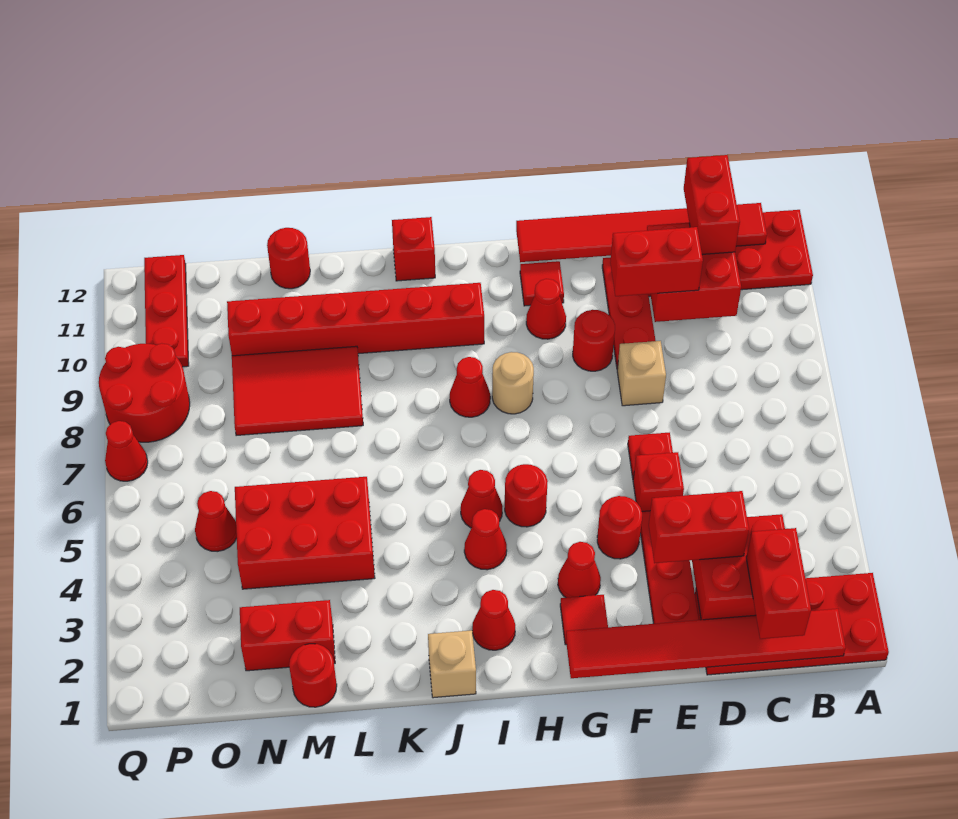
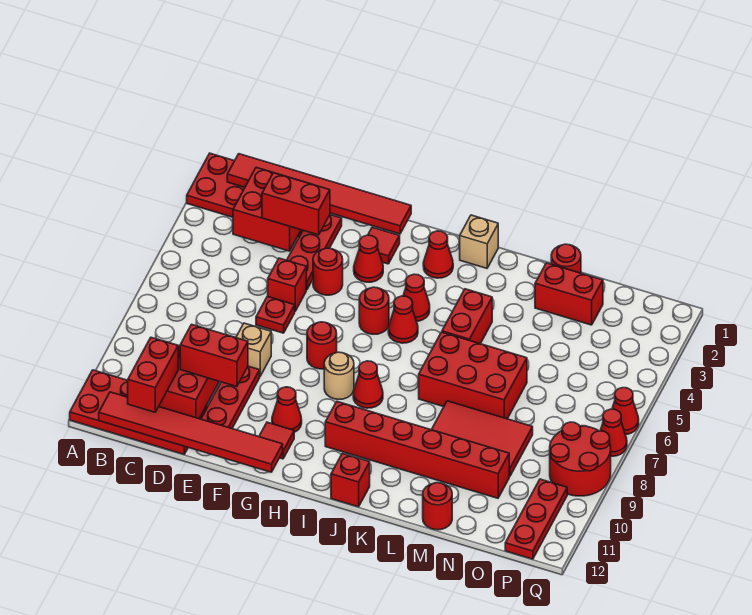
red brick C1:C2 level 3 -> red brick K4:K5 level 1
red round brick F9 level 1 -> red round brick G7 level 1
red brick L4:N5 level 1 -> red brick K6:M7 level 1
red cone O5 level 1 -> red cone Q6 level 1

